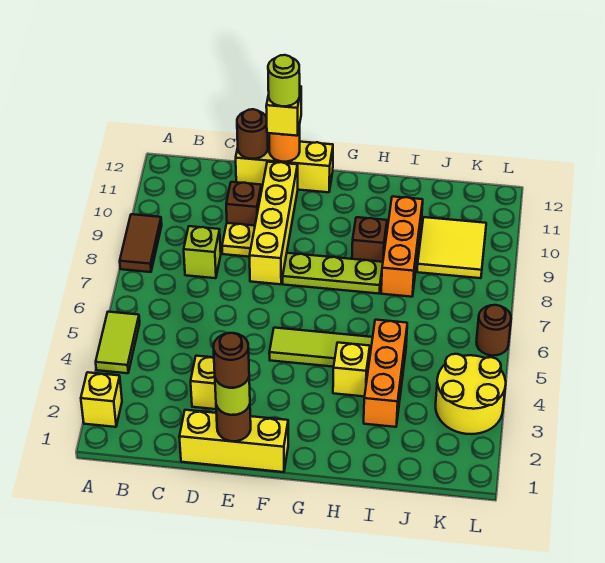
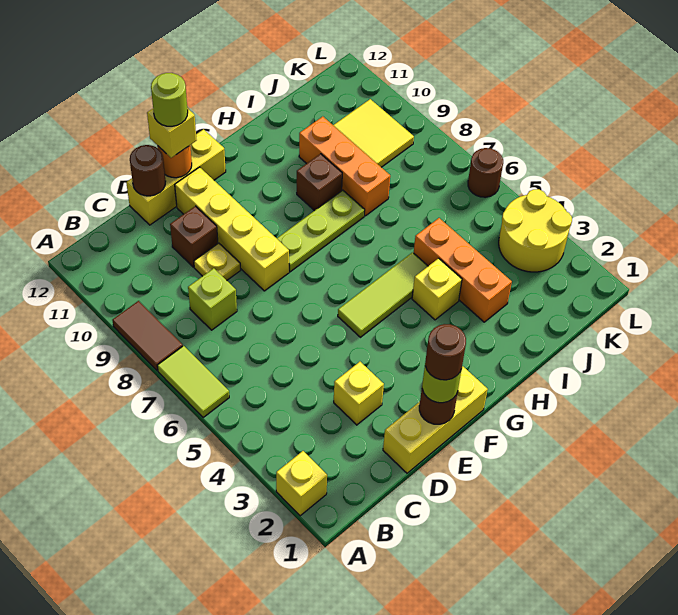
lime tile A4:A5 level 1 -> lime tile A6:A7 level 1

